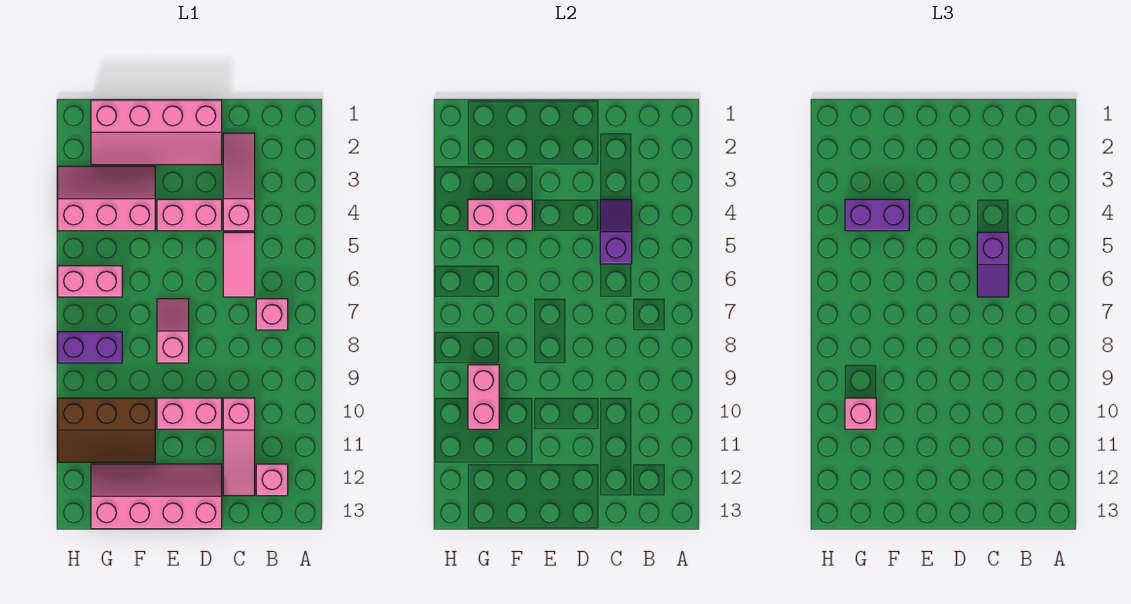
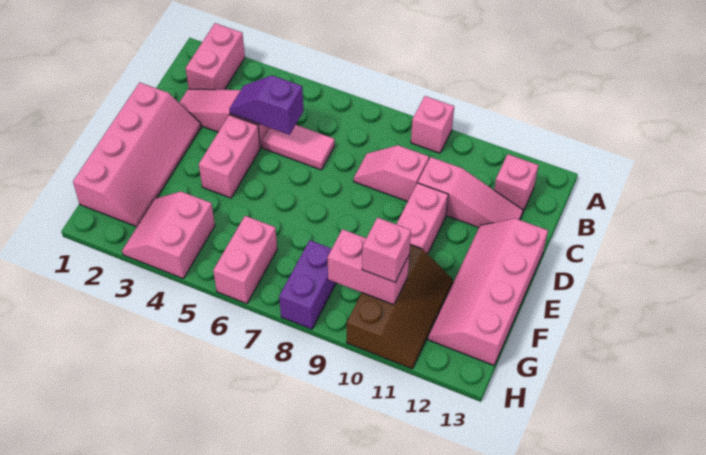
pink brick B7 level 1 -> pink brick A9 level 1
purple slope C5:C6 level 3 top 5 -> none
pink slope E7:E8 level 1 top 8 -> pink slope C8:C9 level 1 top 9
pink slope F3:H4 level 1 top 4 -> pink slope G3:H4 level 1 top 4
pink brick F4:G4 level 2 -> pink brick A2:B2 level 1
purple brick F4:G4 level 3 -> none

